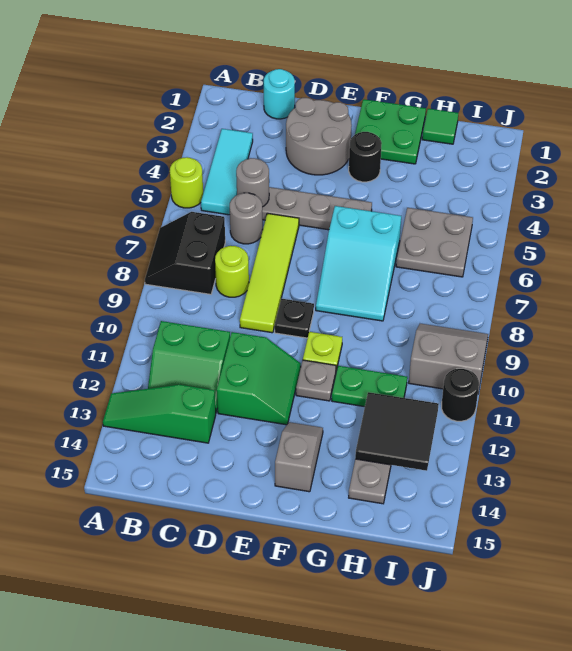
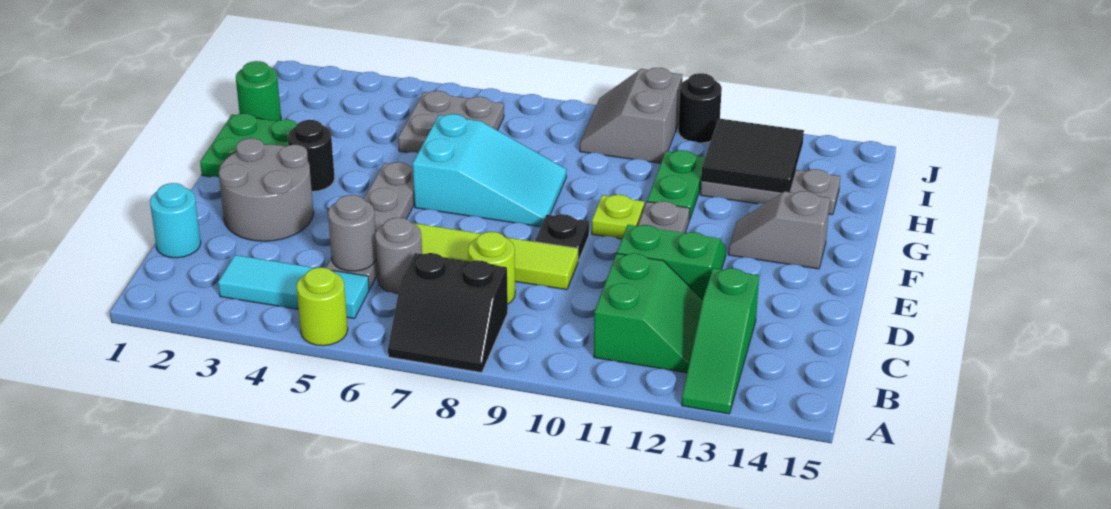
green tile H1 level 1 -> green round brick H1 level 1

